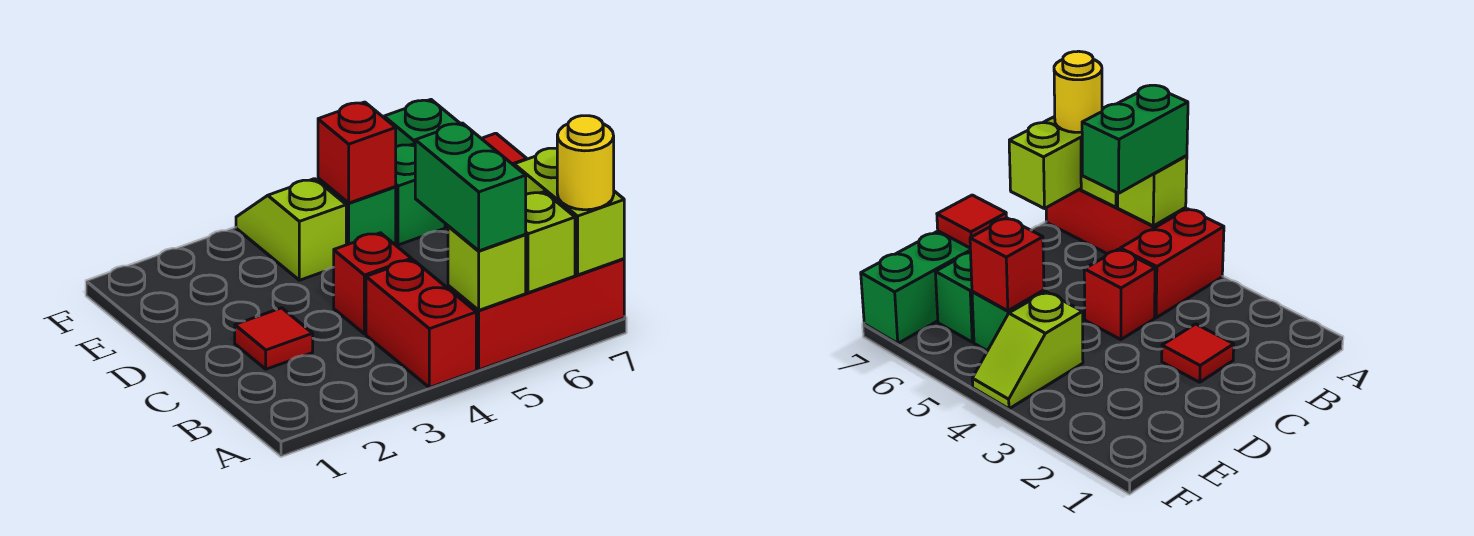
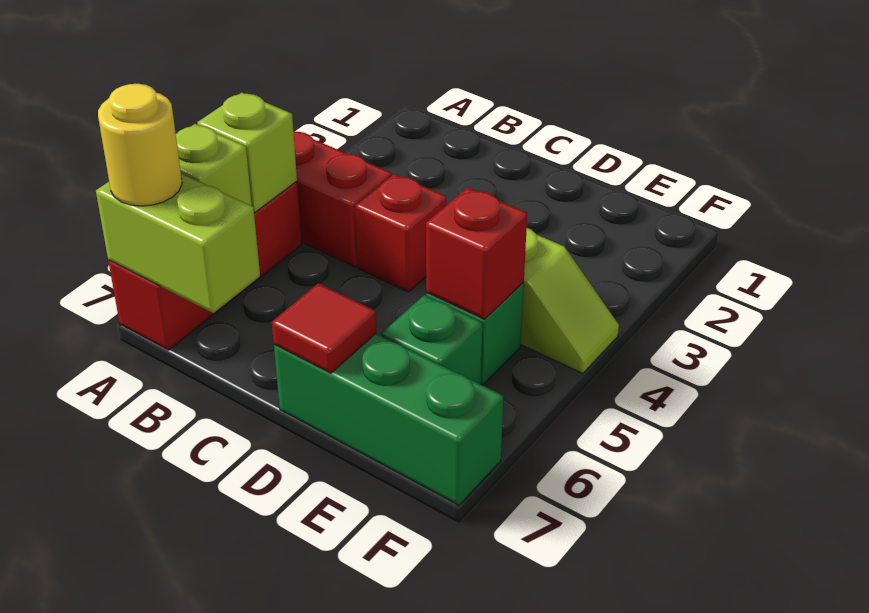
green brick A5:B5 level 3 -> none
red tile C2 level 1 -> none

